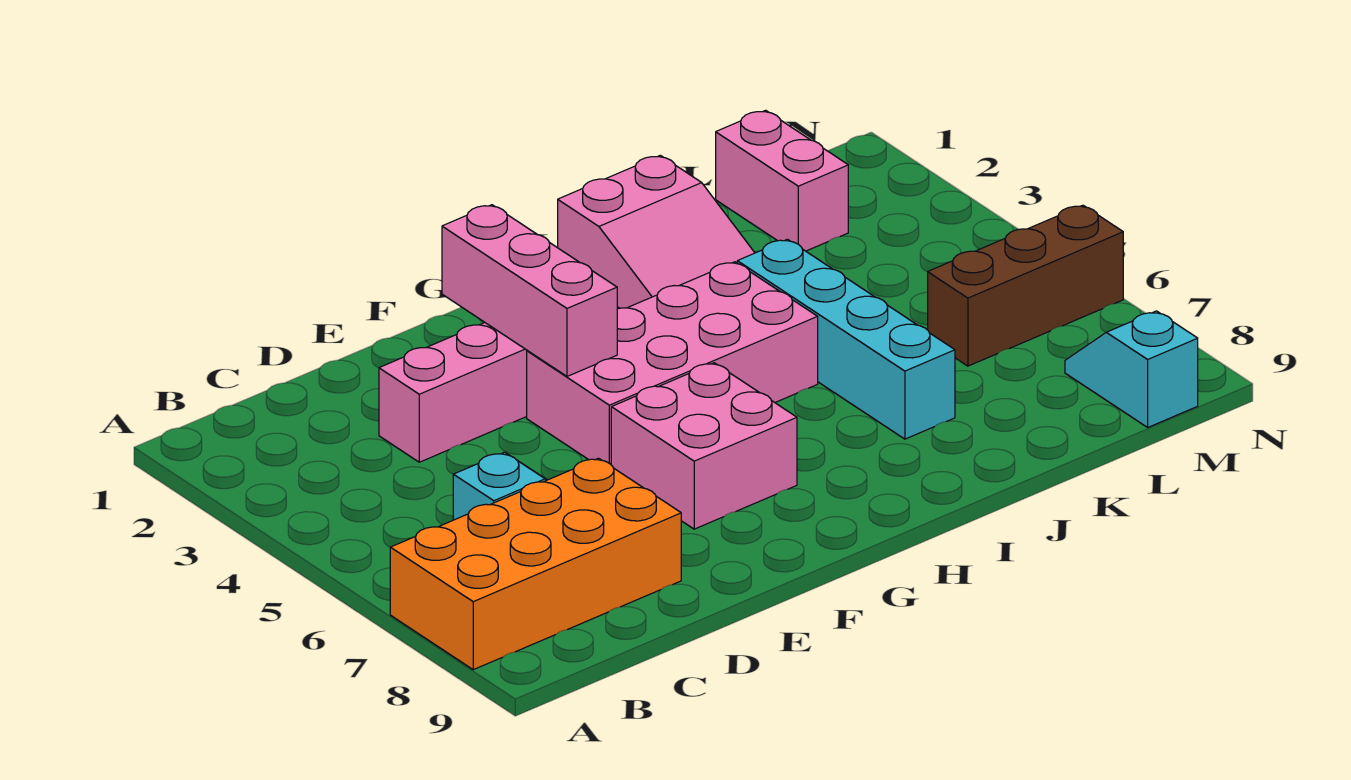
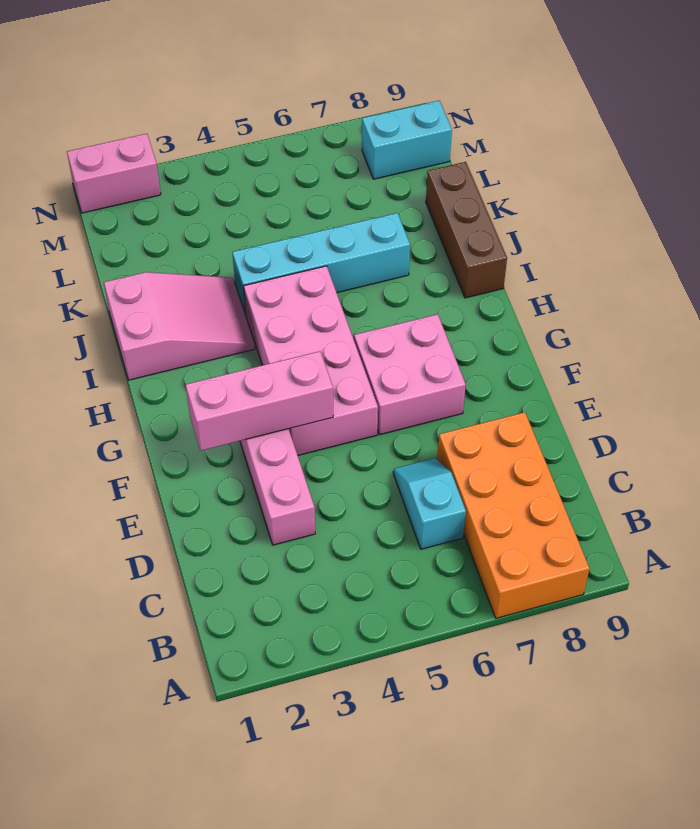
pink brick L1:L2 level 1 -> pink brick N1:N2 level 1
brown brick L6:N6 level 1 -> brown brick I9:K9 level 1
cyan slope M8:M9 level 1 top 9 -> cyan brick M8:M9 level 1

